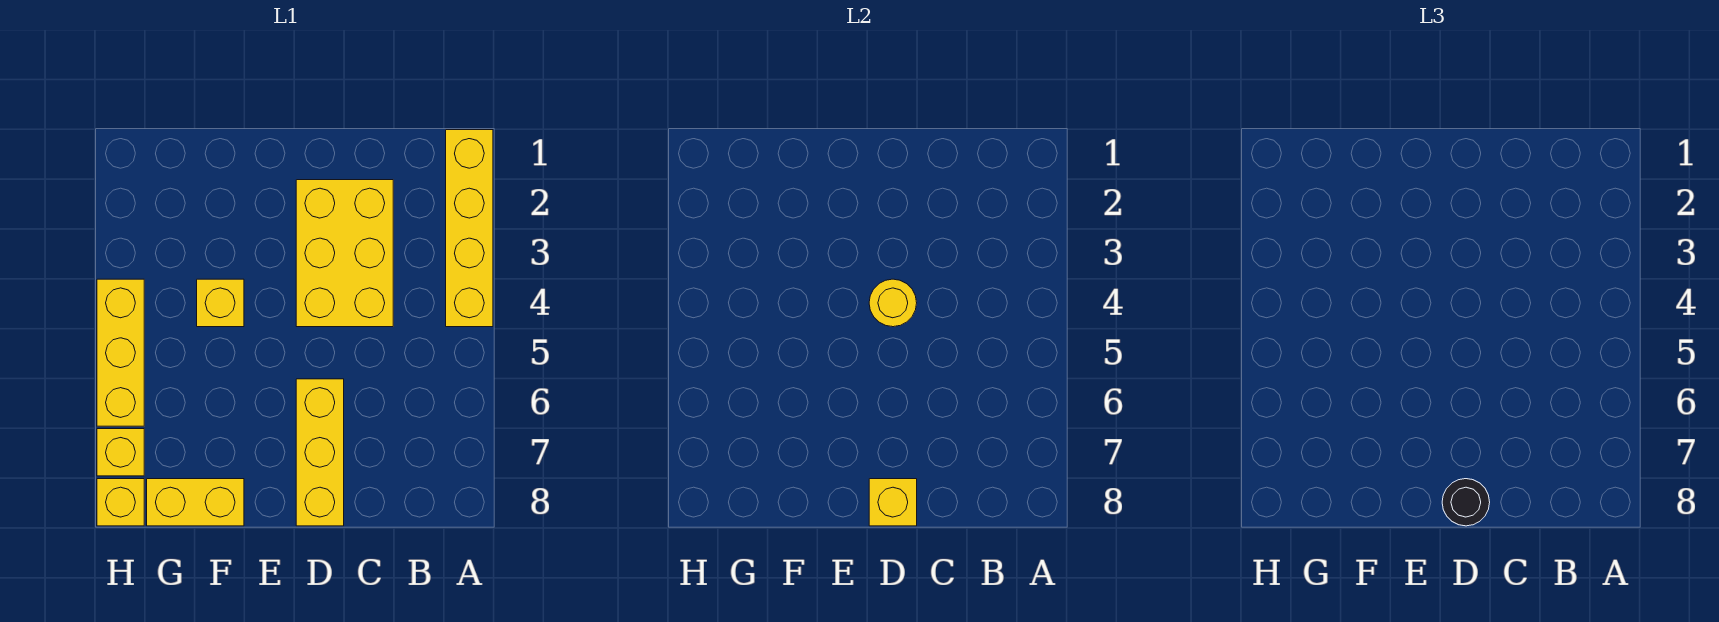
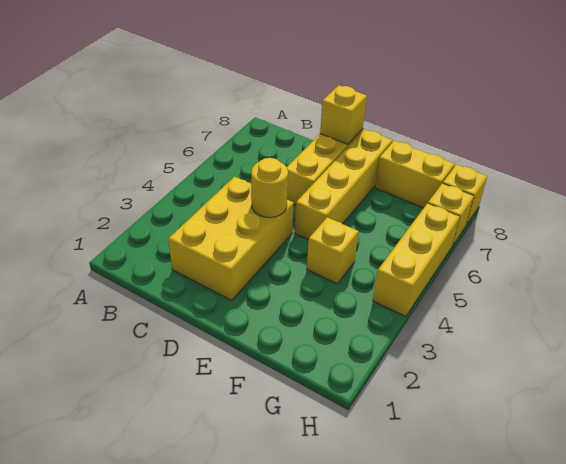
yellow brick A1:A4 level 1 -> yellow brick E5:E8 level 1
black round brick D8 level 3 -> none

